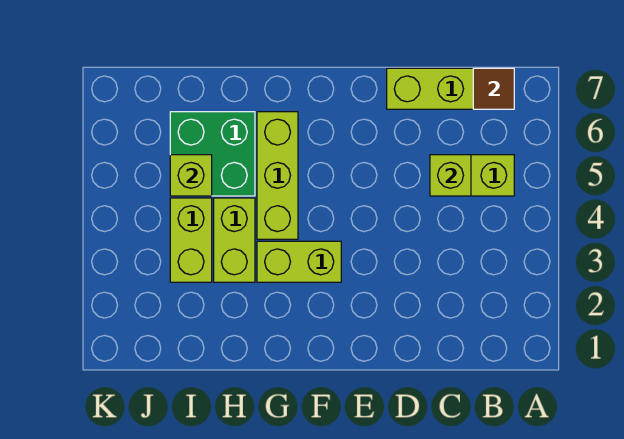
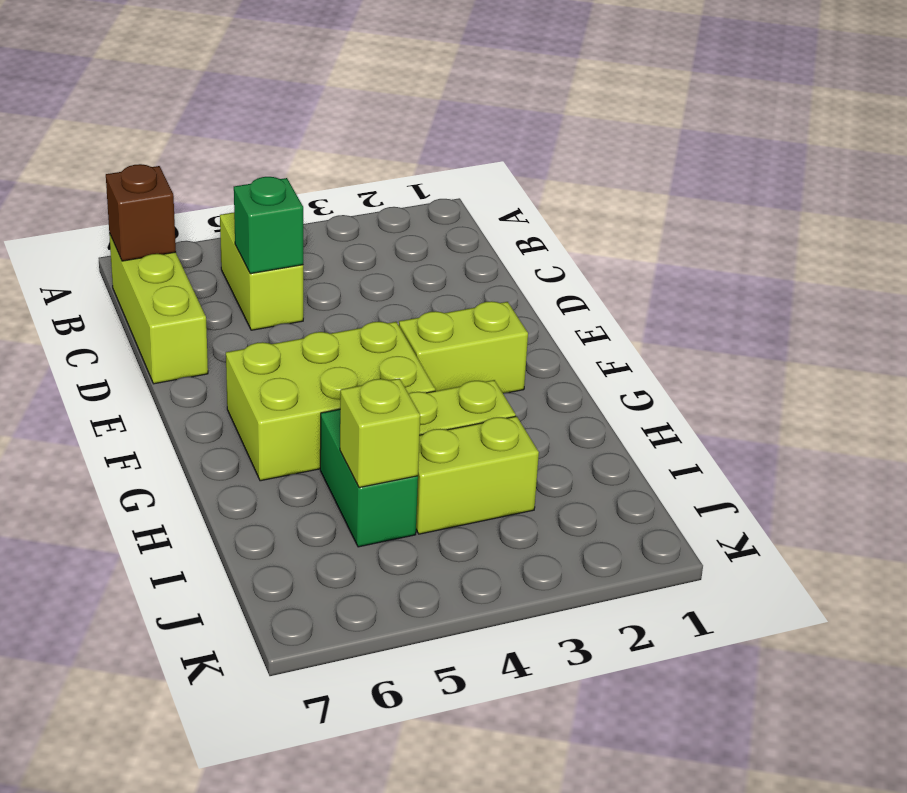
brown tile B7 level 2 -> brown brick B7 level 2
lime brick C5 level 2 -> green brick C5 level 2
lime brick F3:G3 level 1 -> lime brick F2:F3 level 1
lime brick G4:G6 level 1 -> lime brick F4:G6 level 1
green brick H5:I6 level 1 -> green brick H5:I5 level 1

